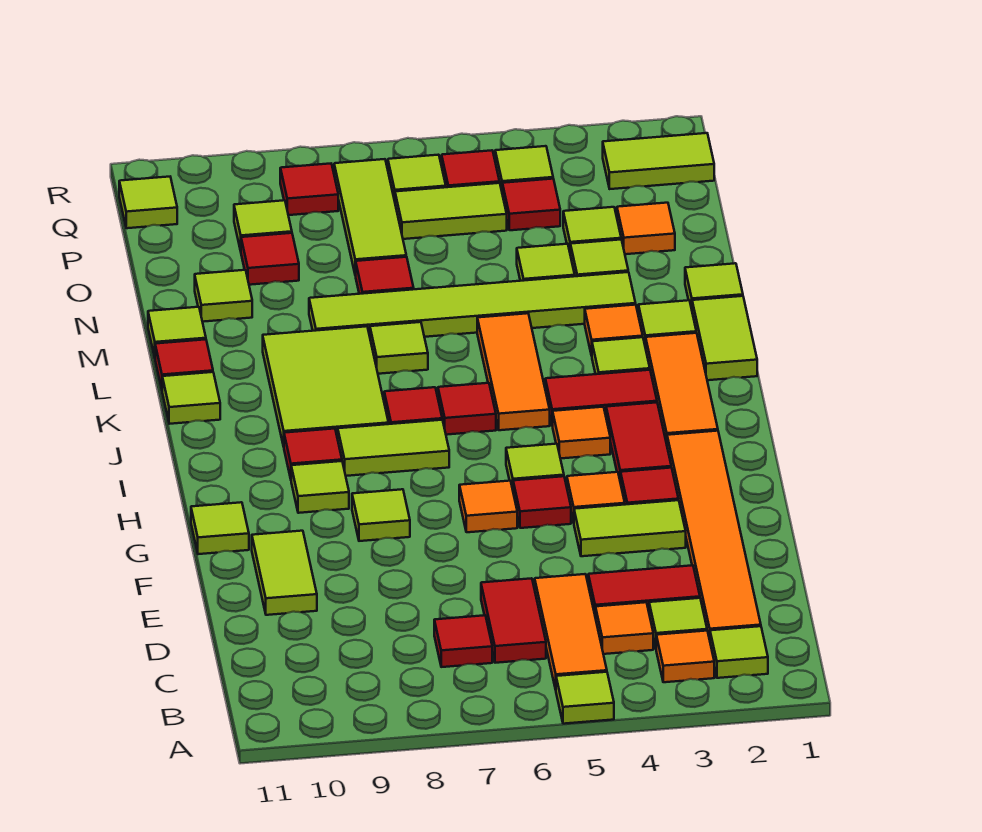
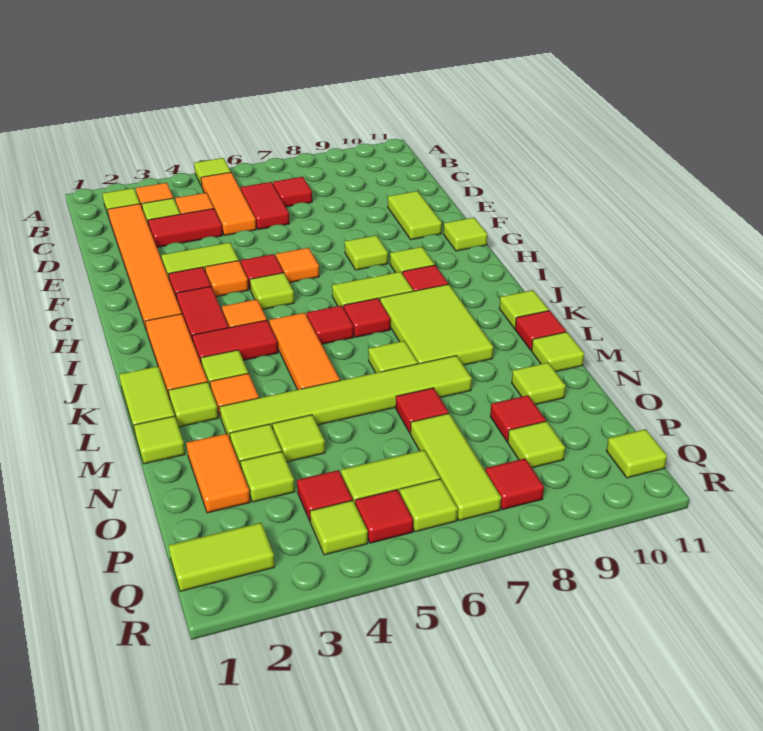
orange tile O2 level 1 -> orange tile N2:O2 level 1

